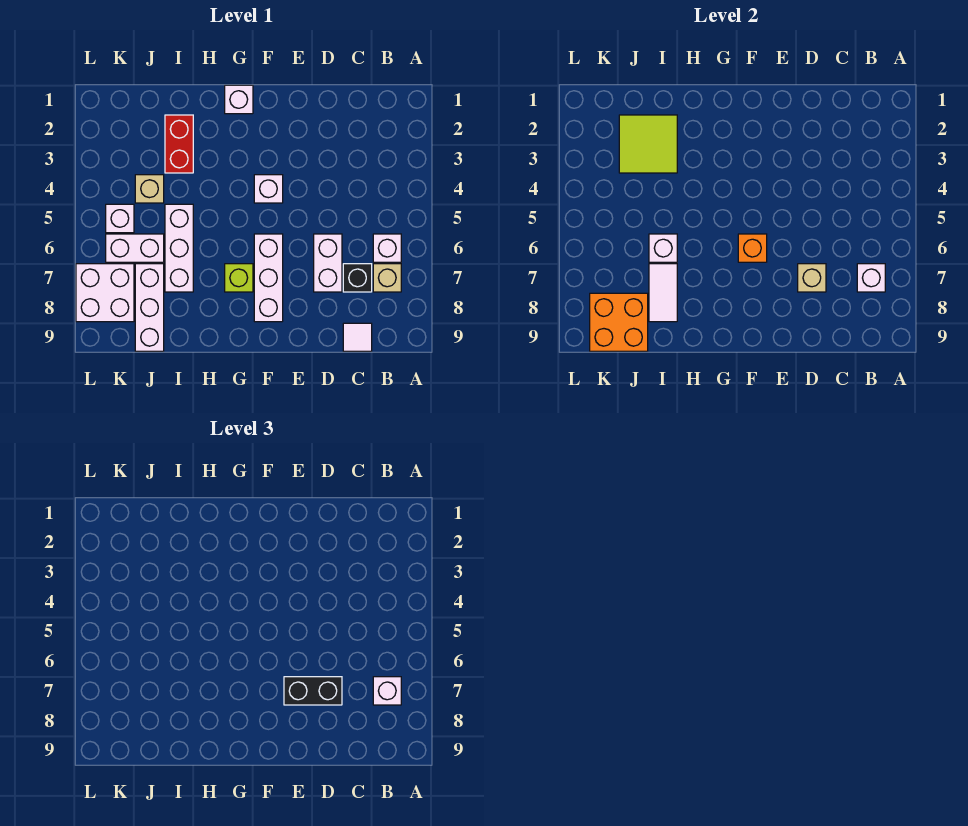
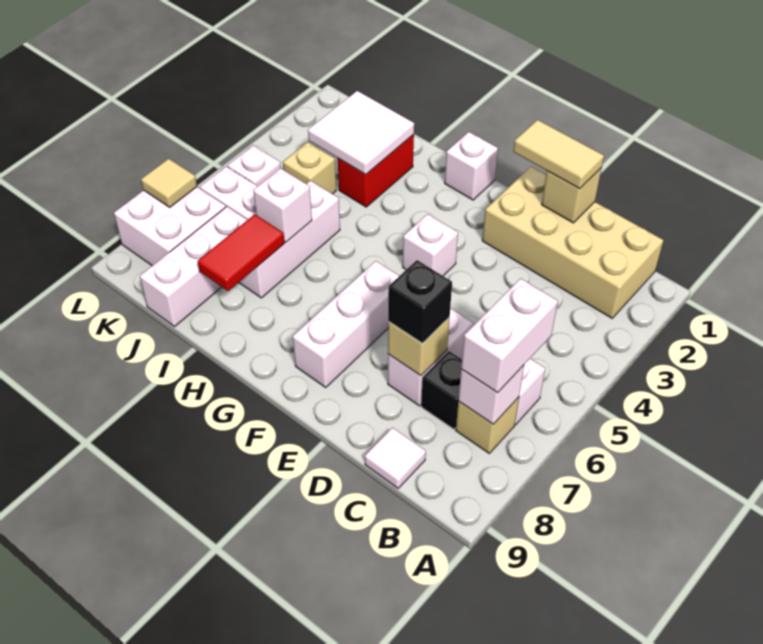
none -> tan brick B1:E2 level 1
white brick B7 level 3 -> white brick B6:B7 level 3
none -> tan brick D1 level 2
none -> tan tile D1:E1 level 3
black brick D7:E7 level 3 -> black brick D7 level 3
orange brick F6 level 2 -> none
lime brick G7 level 1 -> none
lime tile I2:J3 level 2 -> white tile I2:J3 level 2
white tile I7:I8 level 2 -> red tile I7:I8 level 2
orange brick J8:K9 level 2 -> none
none -> tan tile L7 level 2

